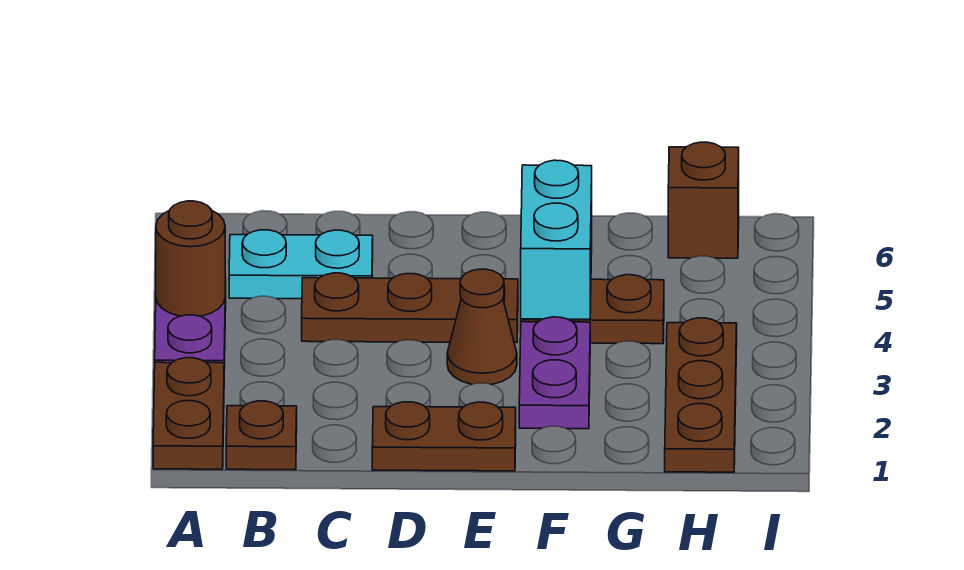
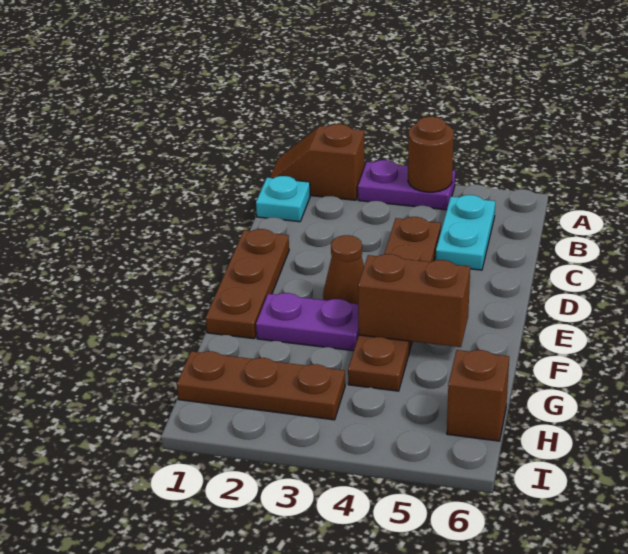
brown plate A1:A2 level 1 -> brown slope A1:A2 level 1 top 2
brown plate B1 level 1 -> cyan plate B1 level 1
brown plate D1:E1 level 1 -> brown plate D1:F1 level 1
cyan brick F4:F5 level 2 -> brown brick F4:F5 level 2

